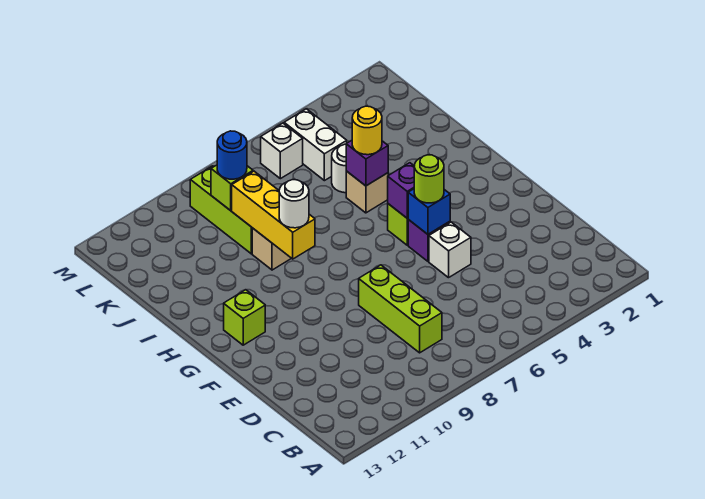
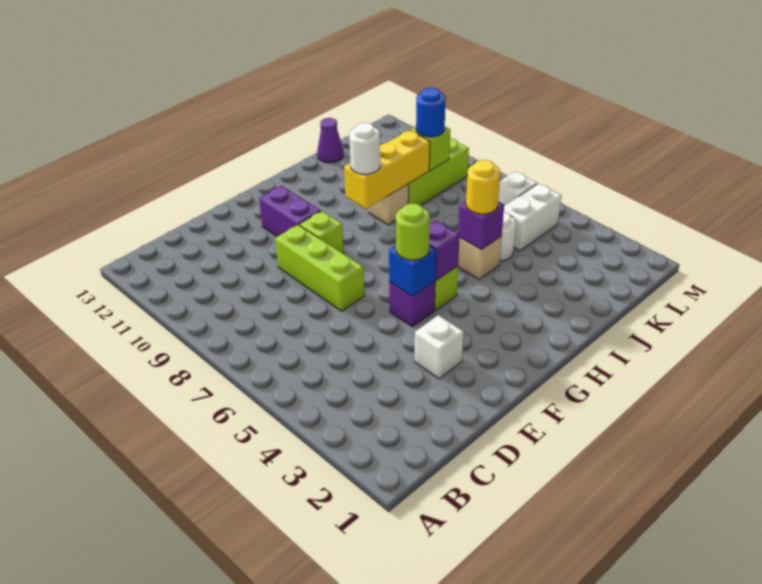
lime brick C8:E8 level 1 -> lime brick E7:E9 level 1
white brick E5 level 1 -> white brick E3 level 1
none -> purple brick F10:F11 level 1
lime brick G12 level 1 -> lime brick F9 level 1
none -> purple cone J13 level 1

